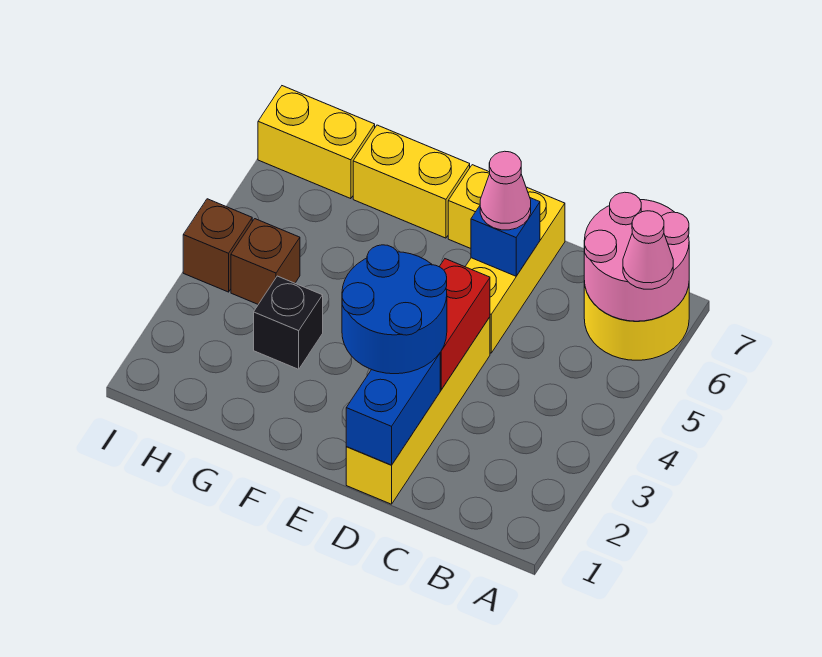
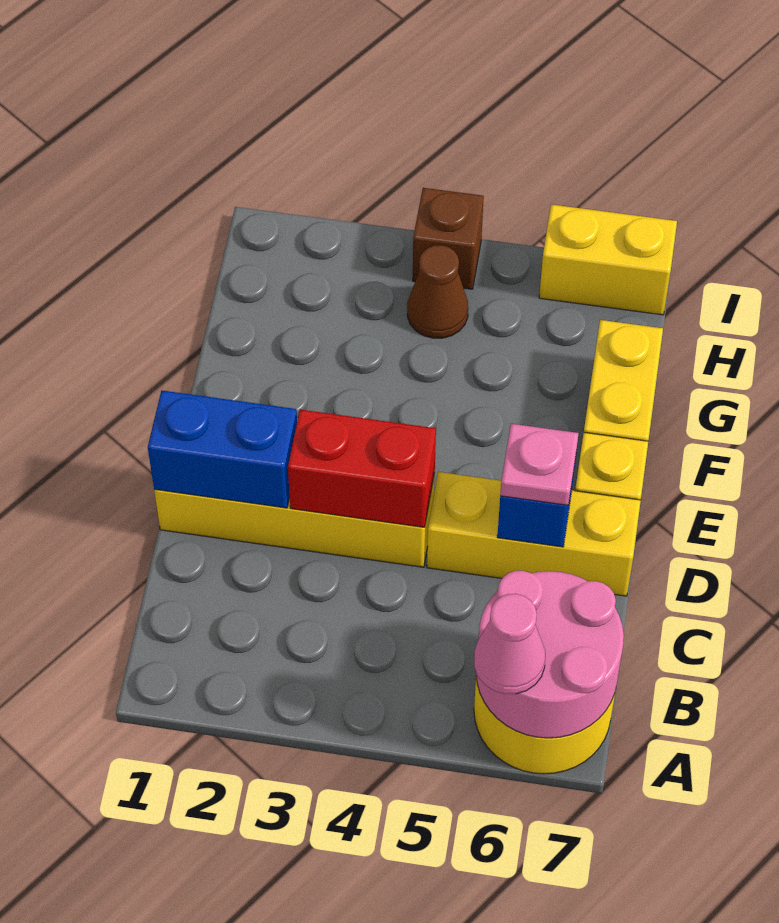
blue round brick D2:E3 level 3 -> none
pink cone D6 level 3 -> pink plate D6 level 3
black brick G3 level 1 -> none
brown brick H4 level 1 -> brown cone H4 level 1
yellow brick H7:I7 level 1 -> yellow brick I6:I7 level 1

